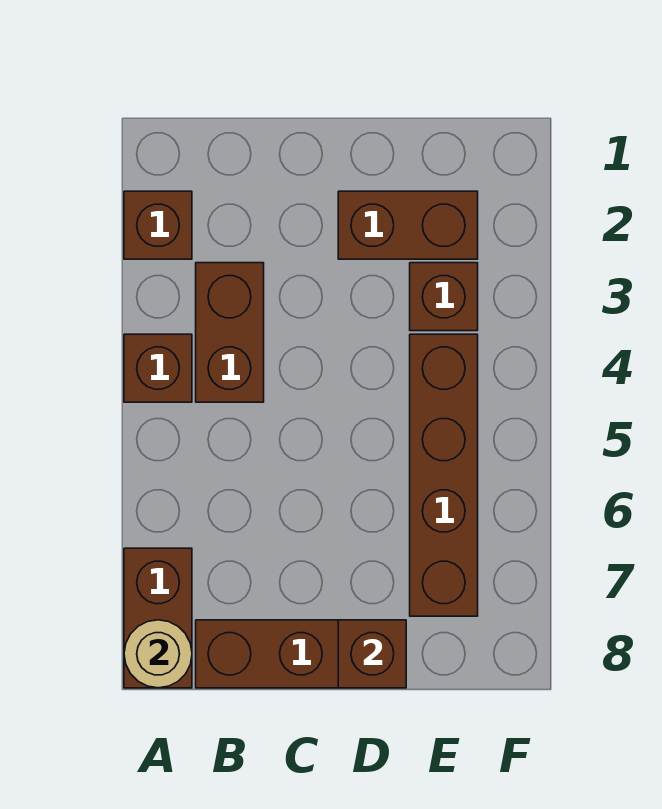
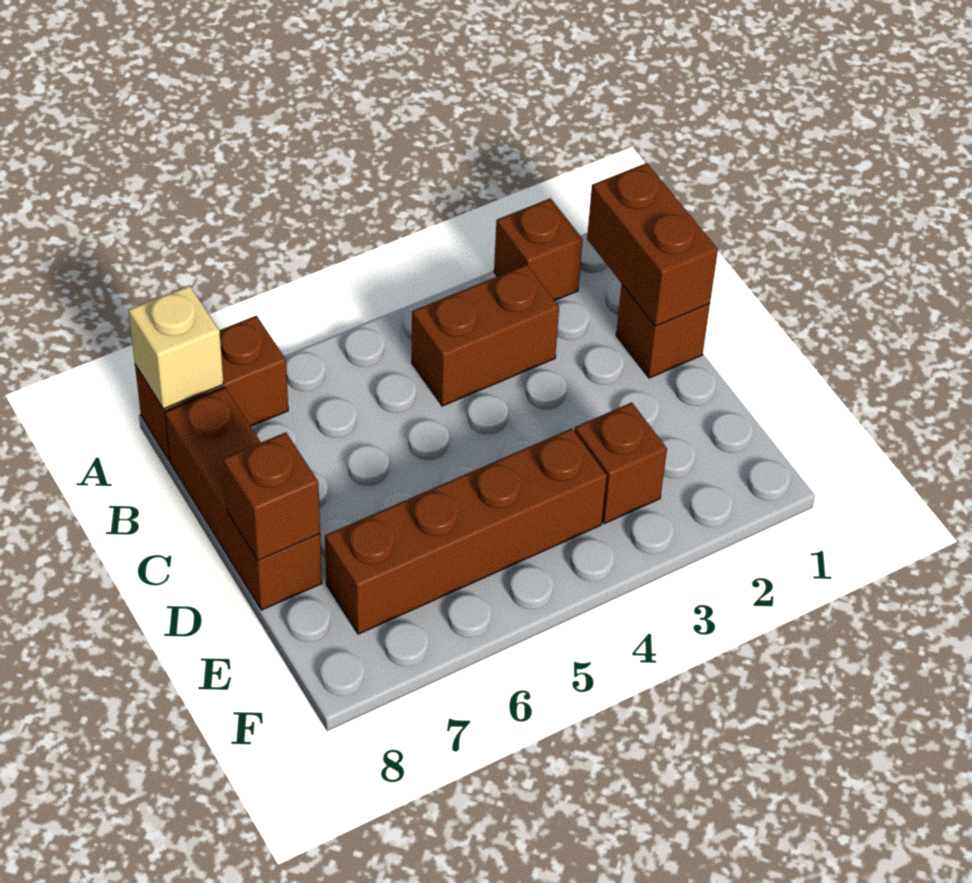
brown brick A4 level 1 -> brown brick C1 level 1
tan round brick A8 level 2 -> tan brick A8 level 2
brown brick D2:E2 level 1 -> brown brick B1:C1 level 2

